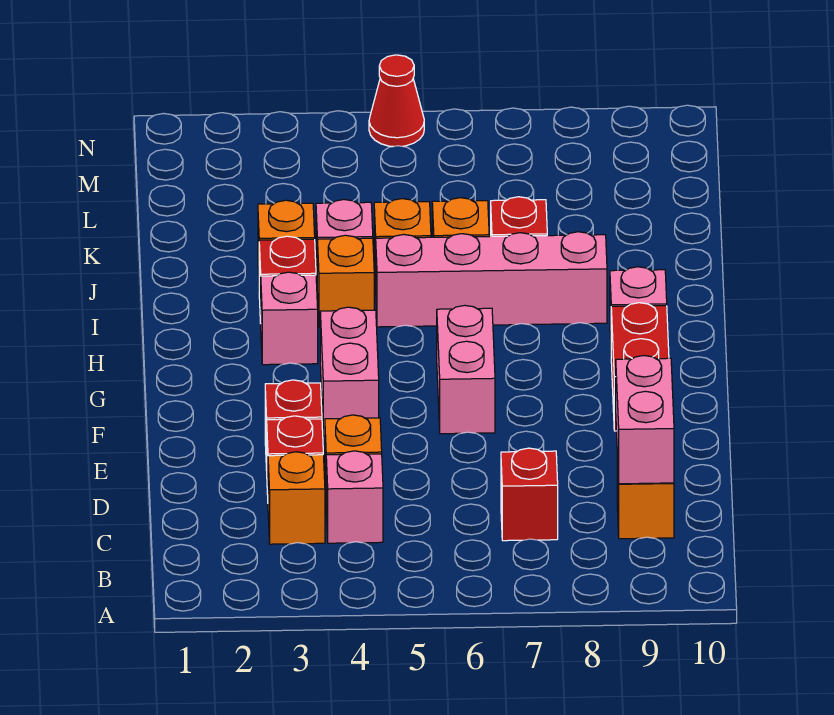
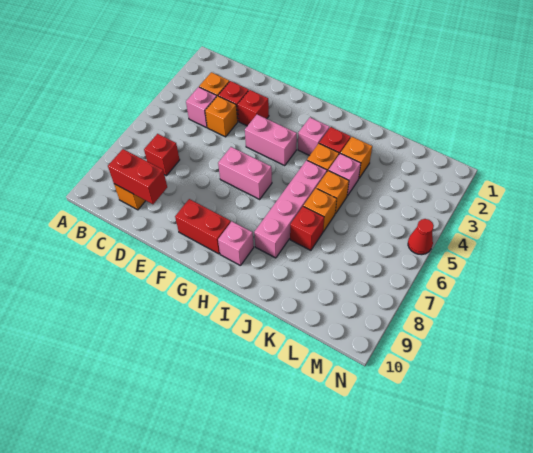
pink brick C9:D9 level 2 -> red brick C9:D9 level 2

